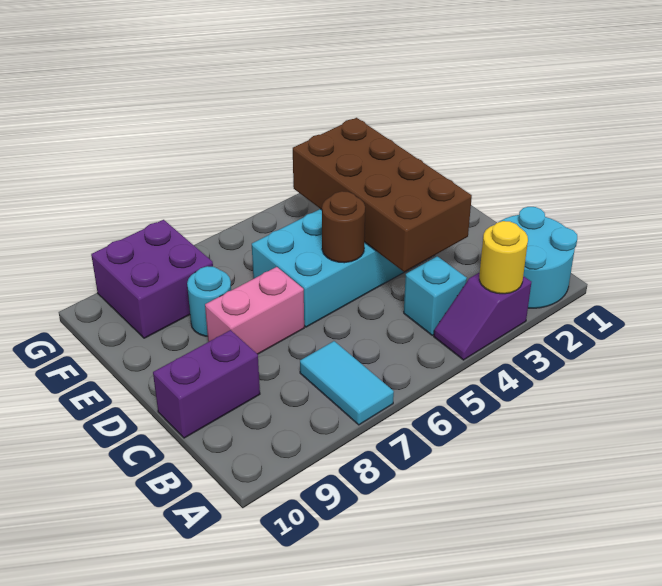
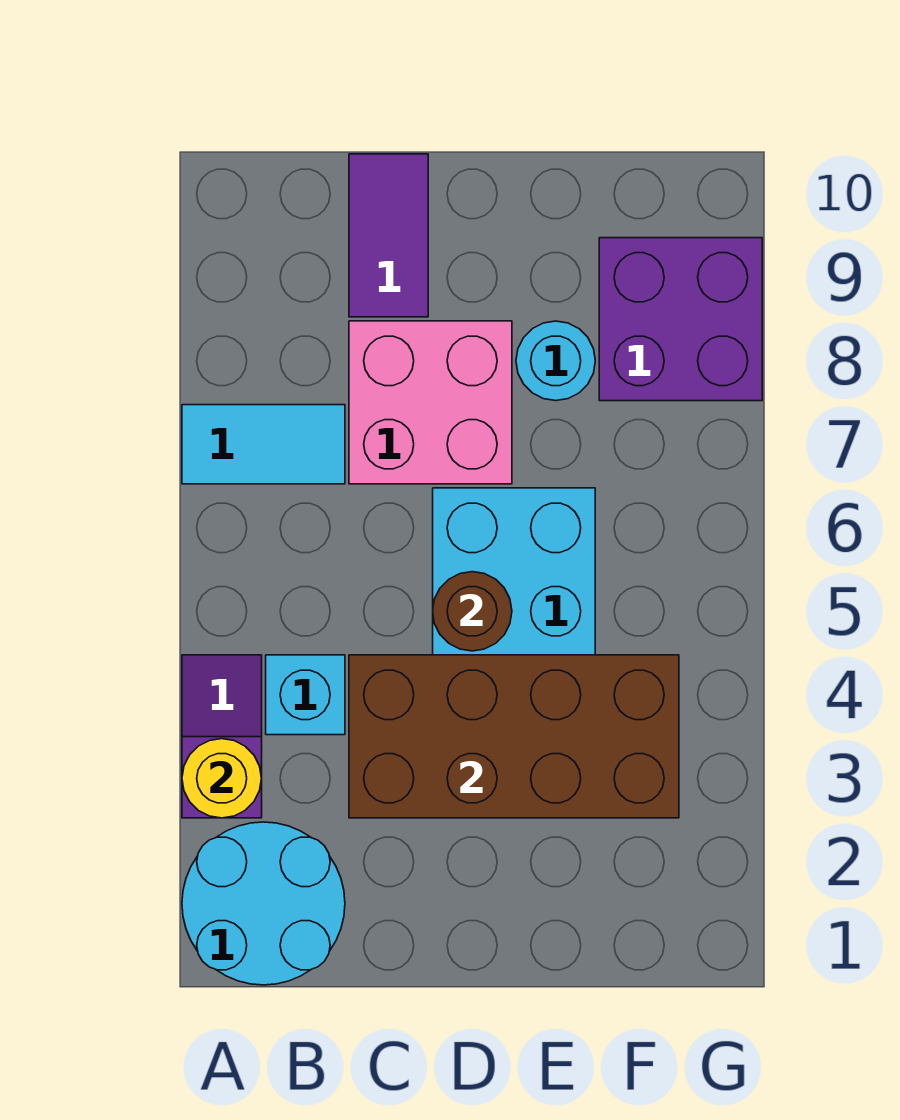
purple brick C9:C10 level 1 -> purple tile C9:C10 level 1
pink brick D7:D8 level 1 -> pink brick C7:D8 level 1

